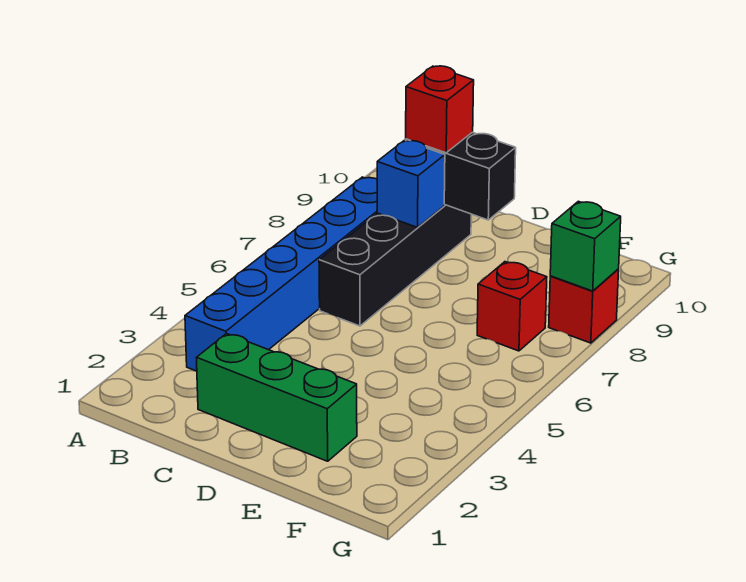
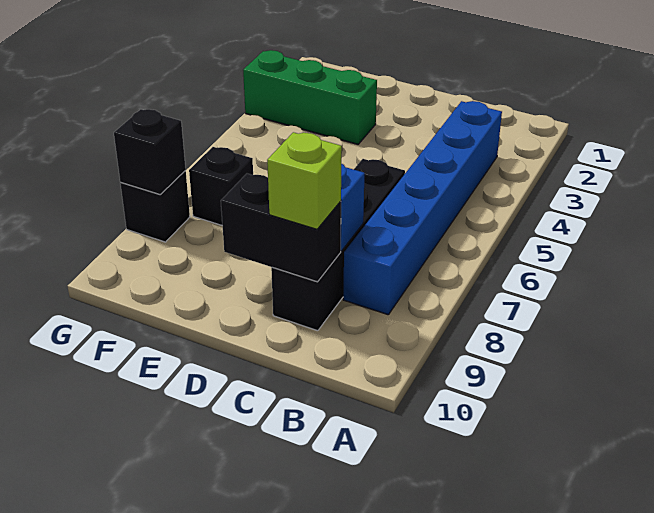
green brick C2:E2 level 1 -> green brick E3:G3 level 1
red brick C9 level 3 -> lime brick C9 level 3
red brick F7 level 1 -> black brick F7 level 1
red brick G8 level 1 -> black brick G8 level 1
green brick G8 level 2 -> black brick G8 level 2

